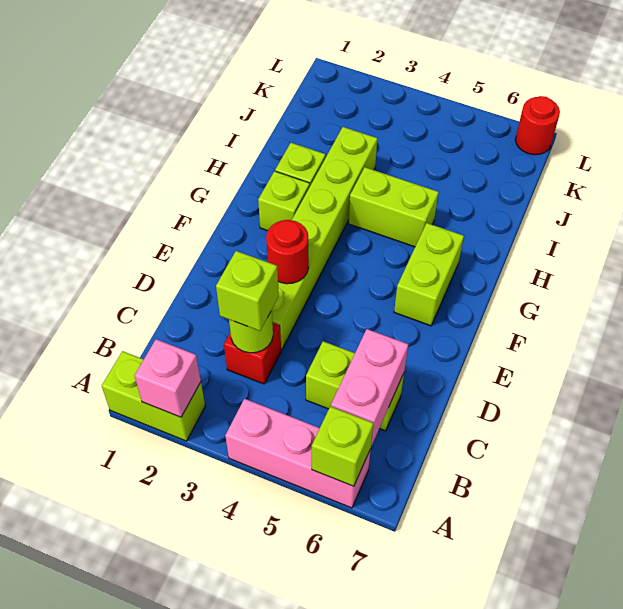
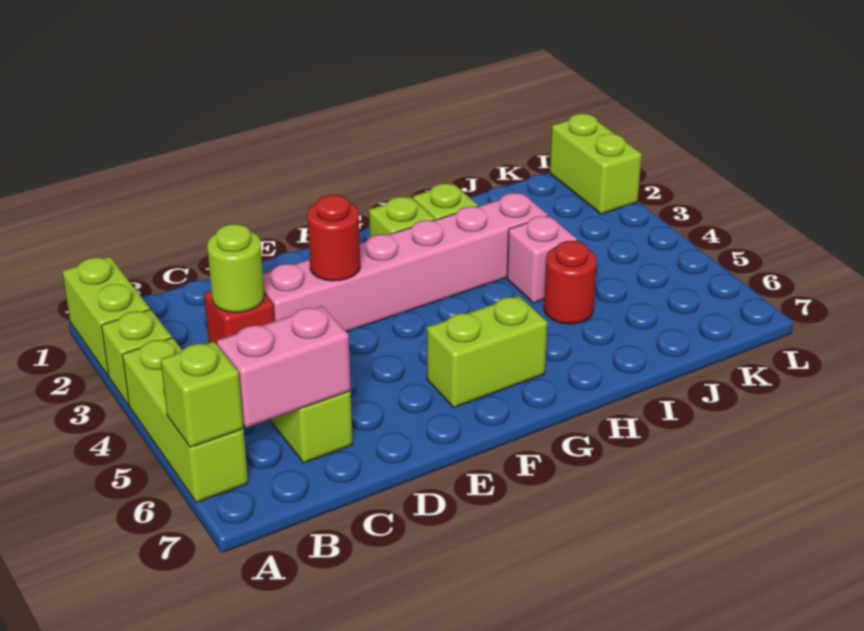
pink brick A2 level 2 -> pink brick I4 level 1
pink brick A4:A6 level 1 -> lime brick A4:A6 level 1
lime brick C3 level 3 -> lime brick A3 level 1
lime brick D3:I3 level 1 -> pink brick D3:I3 level 1
lime brick H4:H5 level 1 -> lime brick L1:L2 level 1
red round brick L7 level 1 -> red round brick I5 level 1

